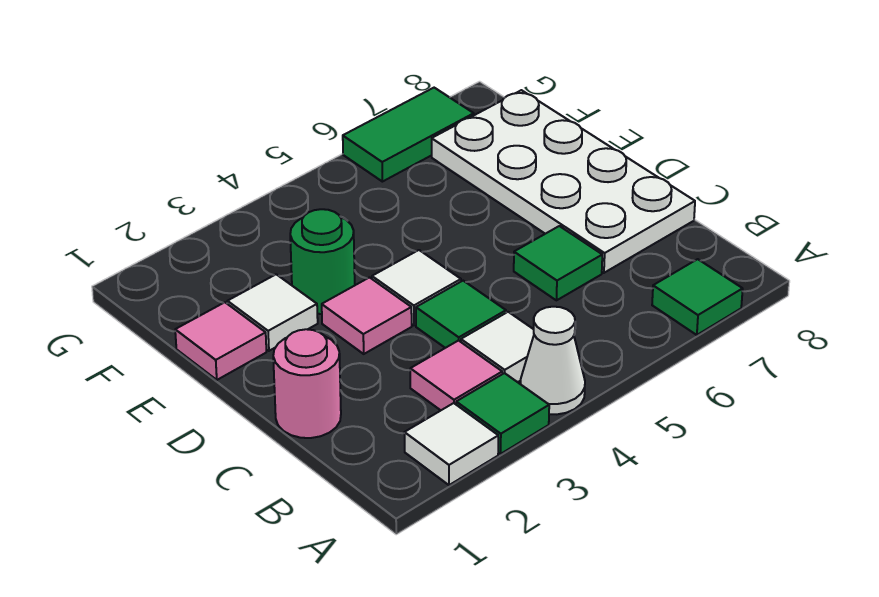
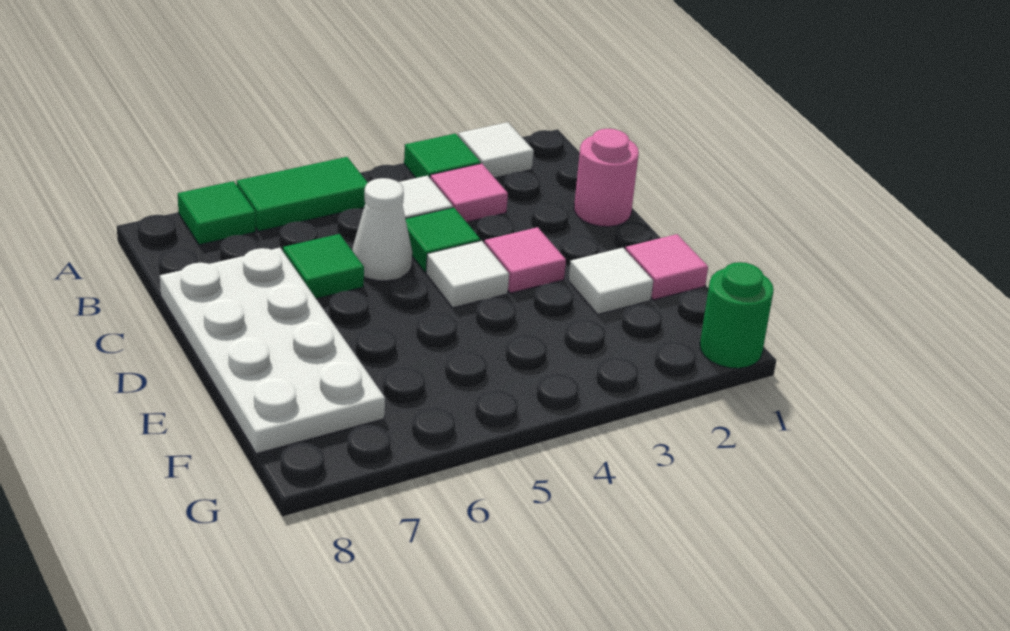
white cone A4 level 1 -> white cone C5 level 1
green round brick E3 level 1 -> green round brick G1 level 1
green tile G6:G7 level 1 -> green tile A5:A6 level 1

